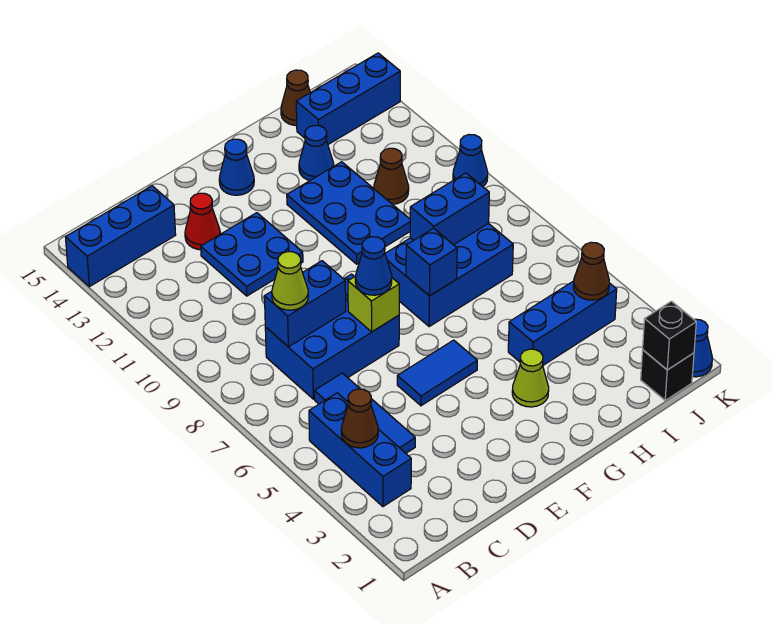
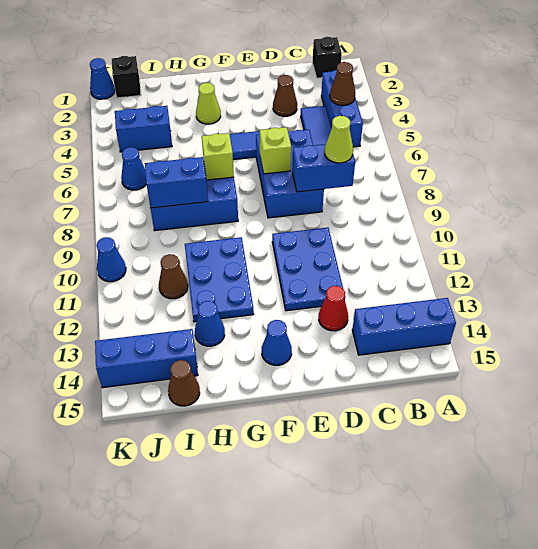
blue brick C7:E8 level 1 -> blue brick D6:E8 level 1
blue plate D11:E12 level 1 -> blue plate D10:E12 level 1
blue cone E7 level 3 -> blue cone J6 level 1
blue brick G7 level 2 -> lime brick G7 level 2
blue brick H4:J4 level 1 -> blue brick I4:J4 level 1
black brick J1 level 2 -> black brick B1 level 1
brown cone J4 level 2 -> brown cone D3 level 1

